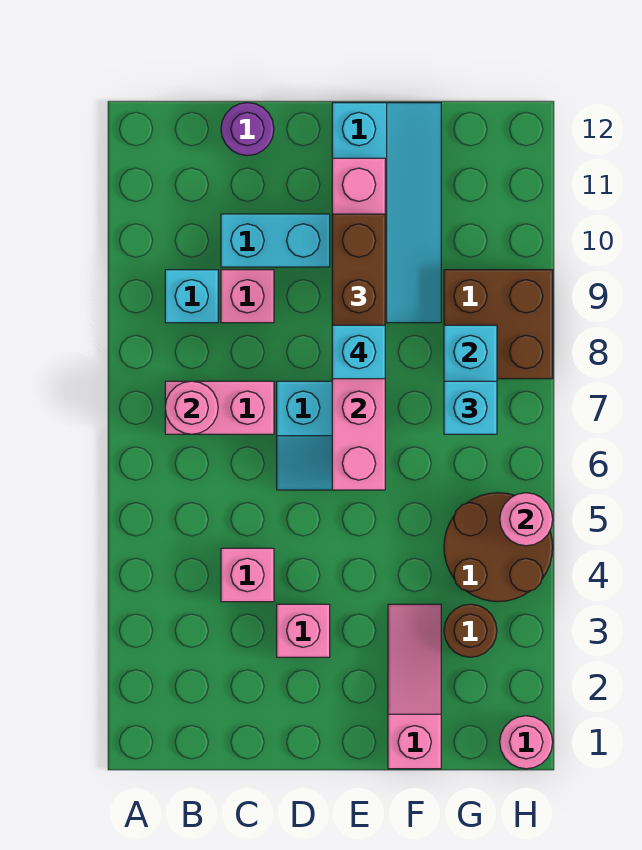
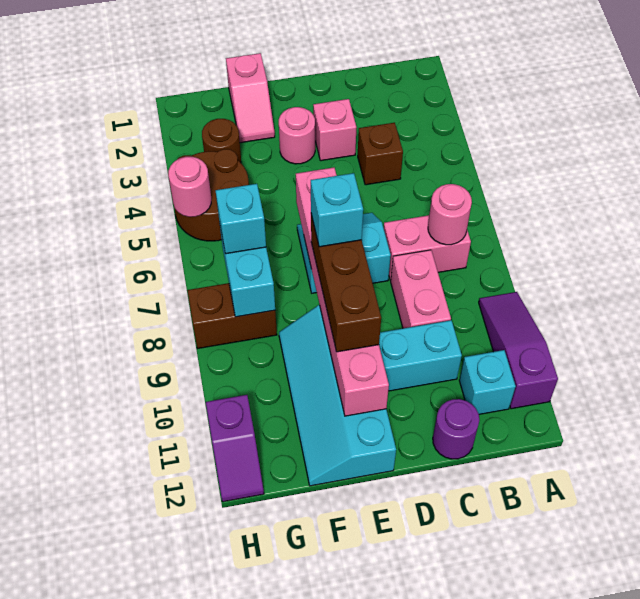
none -> purple slope A9:A11 level 1 top 11
cyan brick B9 level 1 -> cyan brick B11 level 1
pink brick C4 level 1 -> brown brick C4 level 1
pink brick C9 level 1 -> pink brick C8:C9 level 1
pink slope F1:F3 level 1 top 1 -> pink slope F1:F2 level 1 top 1
brown brick G8:H9 level 1 -> brown brick G8:H8 level 1
pink round brick H1 level 1 -> pink round brick E3 level 1
none -> purple slope H11:H12 level 1 top 11

